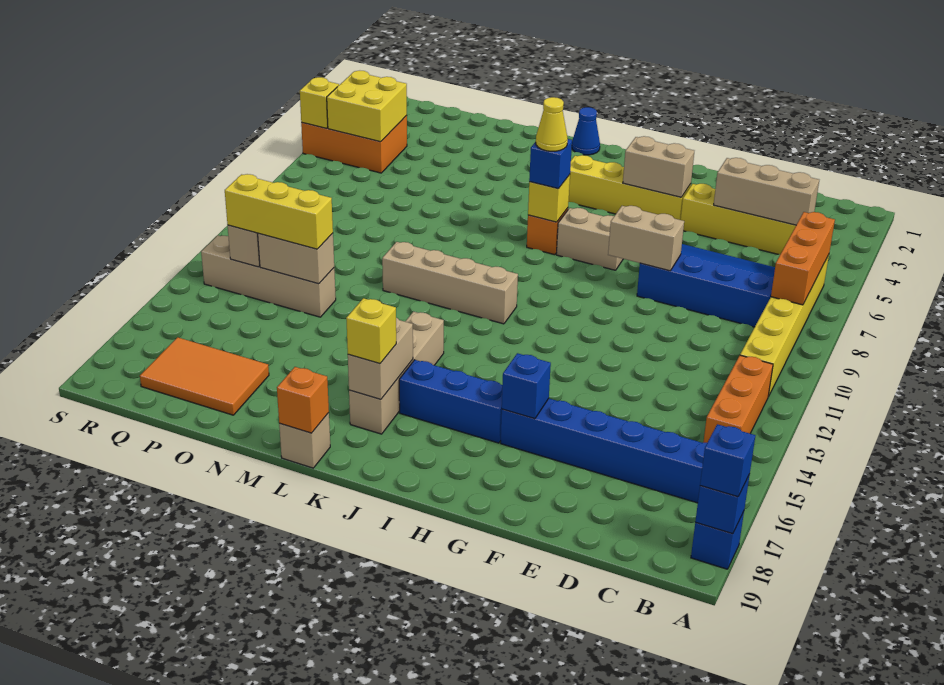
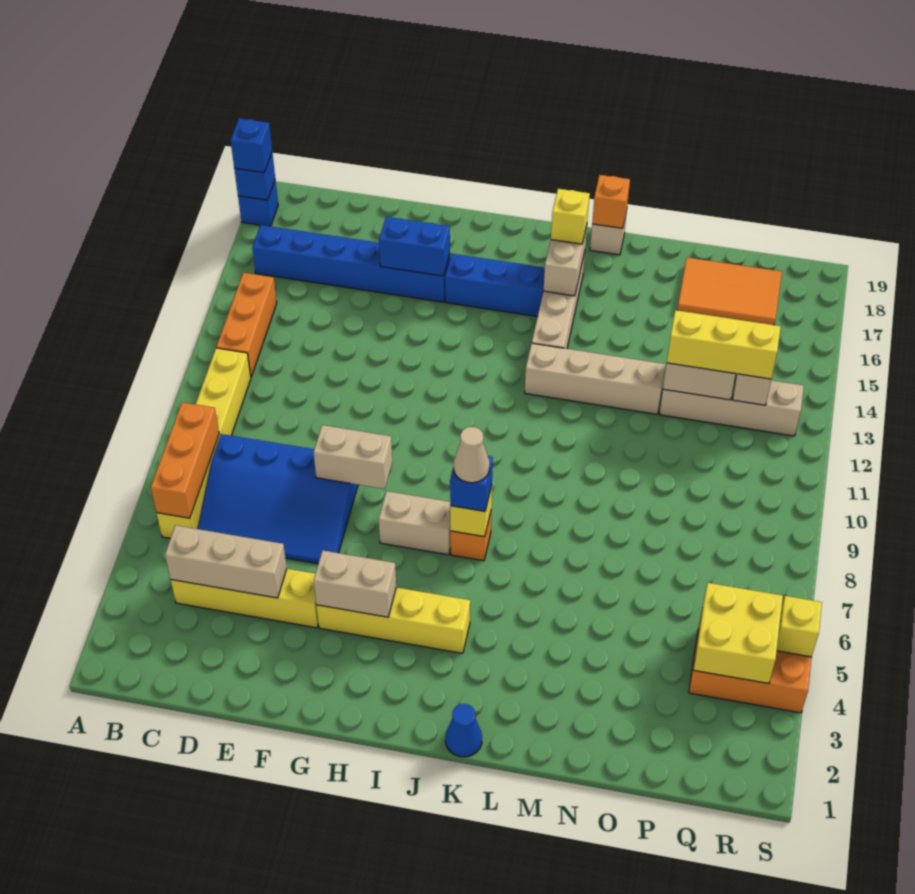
blue brick G16 level 2 -> blue brick F16:G16 level 2
yellow cone J7 level 4 -> tan cone J7 level 4
tan brick J11:M11 level 1 -> tan brick K13:N13 level 1

